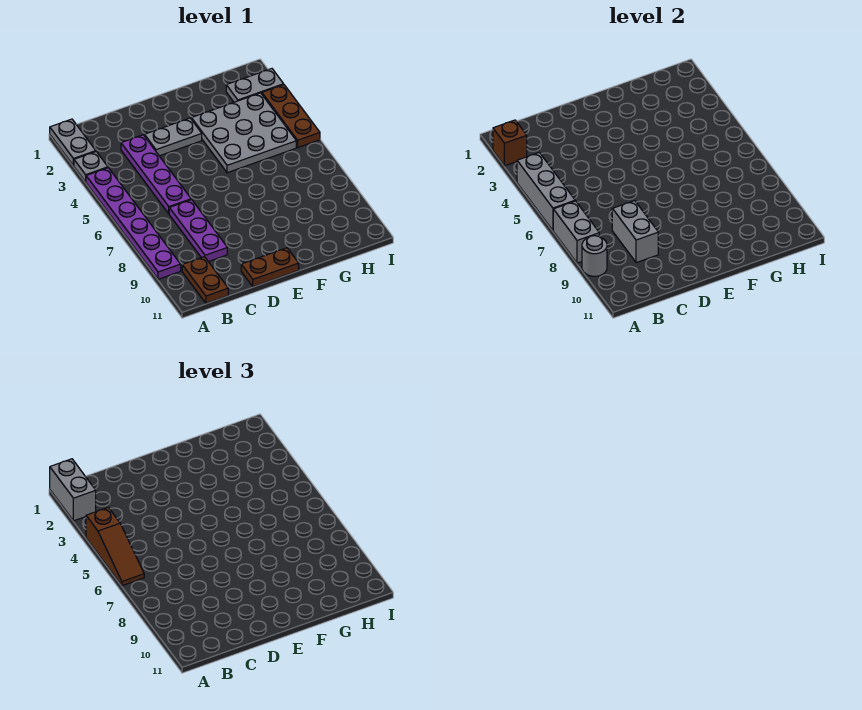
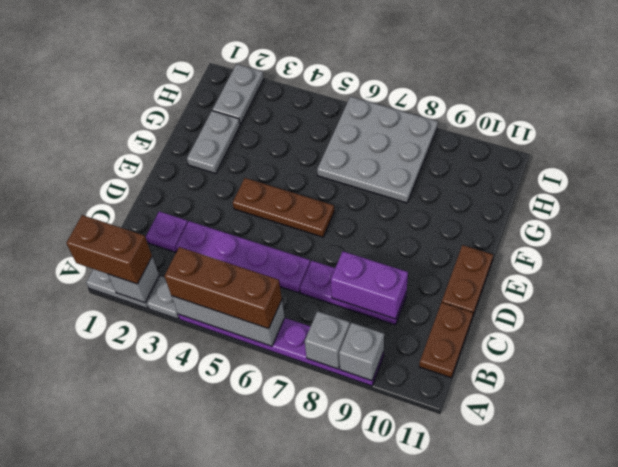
grey brick A1:A2 level 3 -> brown brick A1:A2 level 3
brown brick A2 level 2 -> grey brick A2 level 2
brown slope A4:A6 level 3 top 4 -> brown brick A4:A6 level 3
grey brick A7:A8 level 2 -> grey brick A8 level 2
grey round brick A9 level 2 -> grey brick A9 level 2
brown plate B10:B11 level 1 -> brown plate B11:C11 level 1
none -> purple plate C2 level 1
grey brick C8:C9 level 2 -> purple brick C8:C9 level 2
grey plate D3:E3 level 1 -> grey plate F2:G2 level 1
grey plate F3:H5 level 1 -> grey plate G6:I8 level 1
brown plate I3:I5 level 1 -> brown plate E4:E6 level 1

